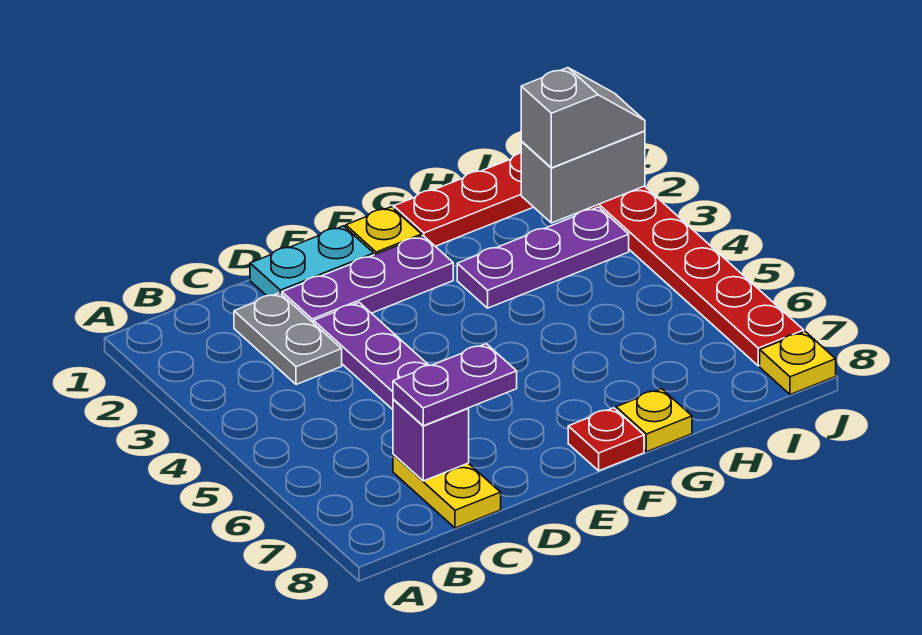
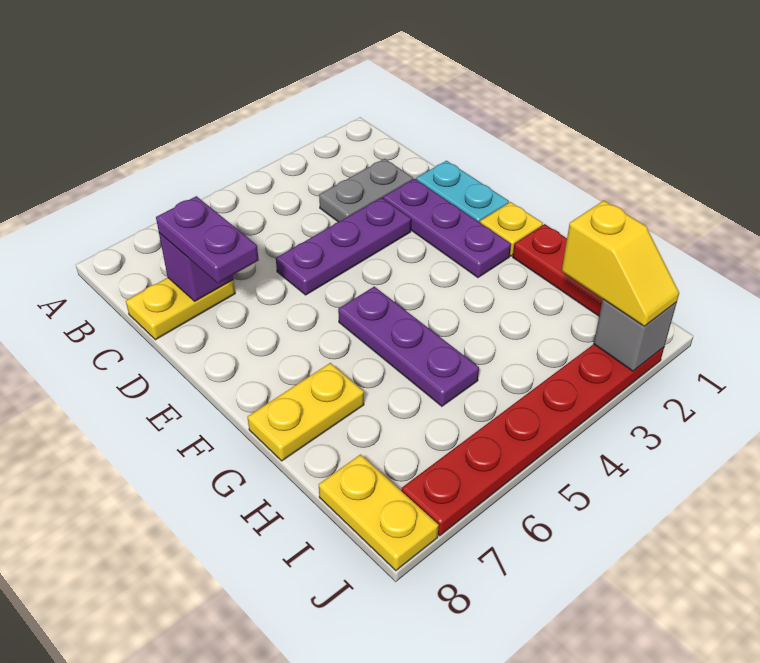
red plate F8 level 1 -> none
purple plate G3:I3 level 1 -> purple plate F5:H5 level 1
yellow plate G8 level 1 -> yellow plate G7:G8 level 1
grey brick I2:J2 level 2 -> grey brick J2 level 2
grey slope I2:J2 level 3 top I -> yellow slope I2:J2 level 3 top I
yellow plate J8 level 1 -> yellow plate I8:J8 level 1

